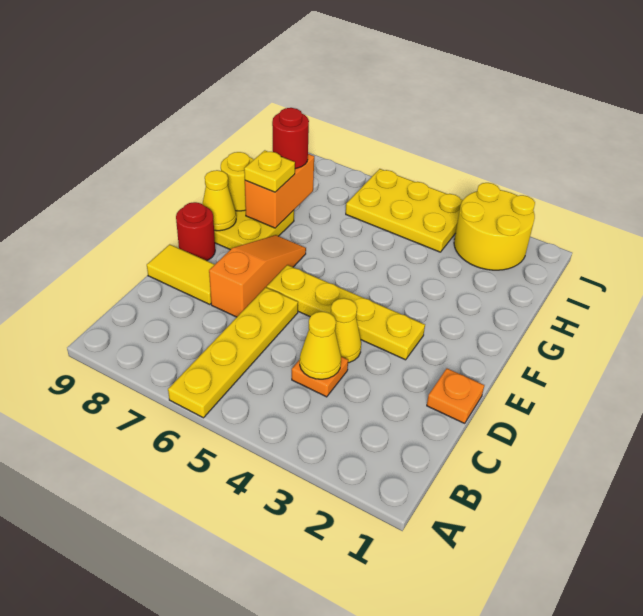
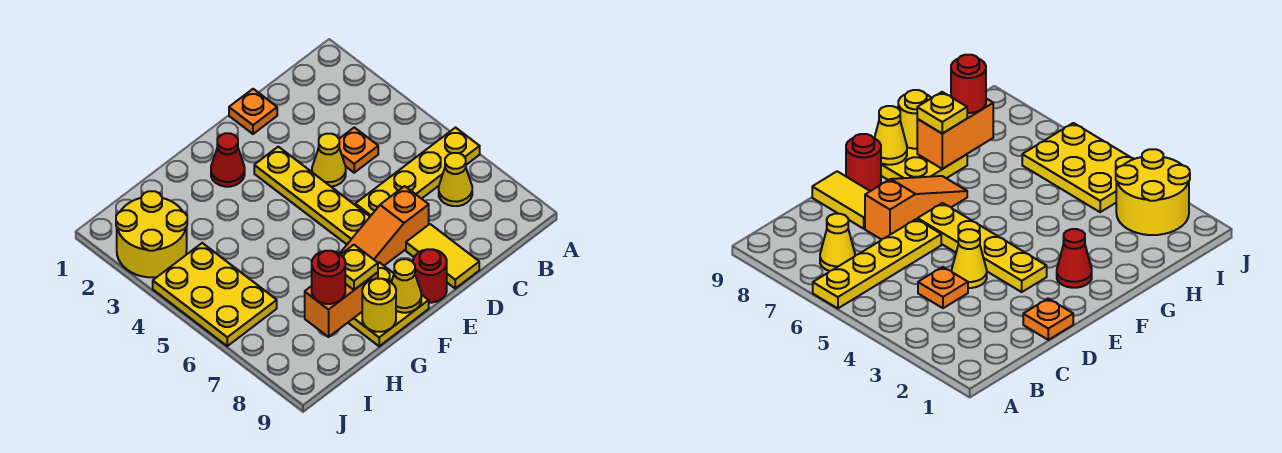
yellow cone C4 level 2 -> yellow cone B7 level 1
none -> red cone F2 level 1

